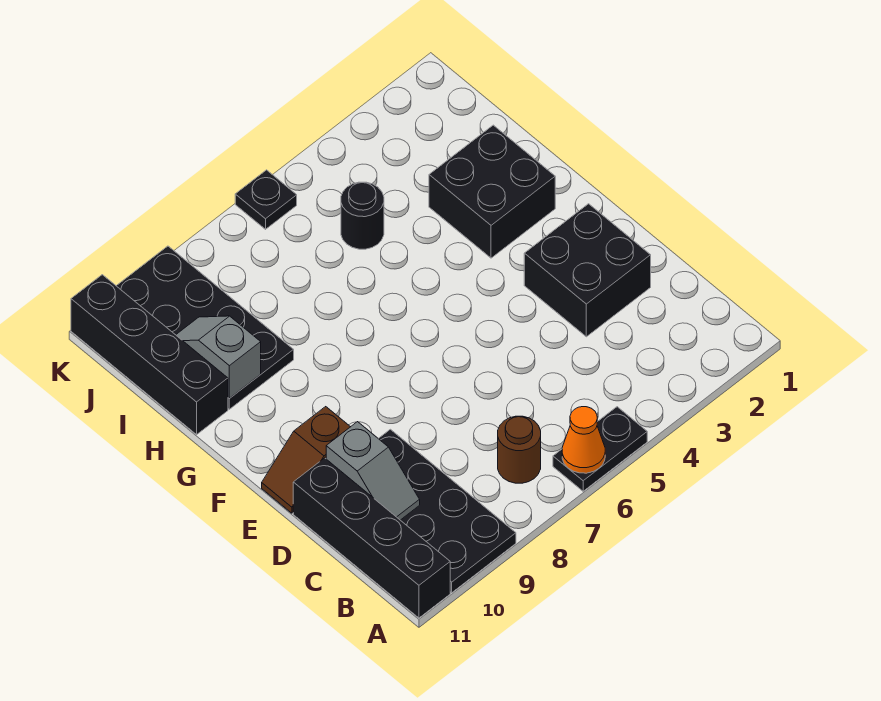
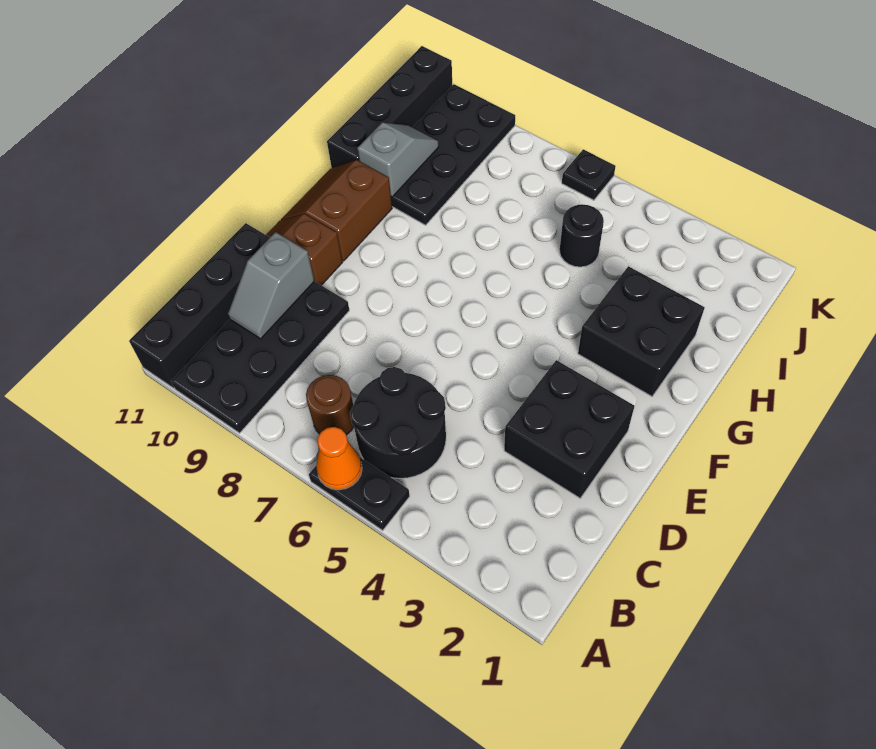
none -> black round brick B5:C6 level 1
none -> brown slope F10:G11 level 1 top 10

